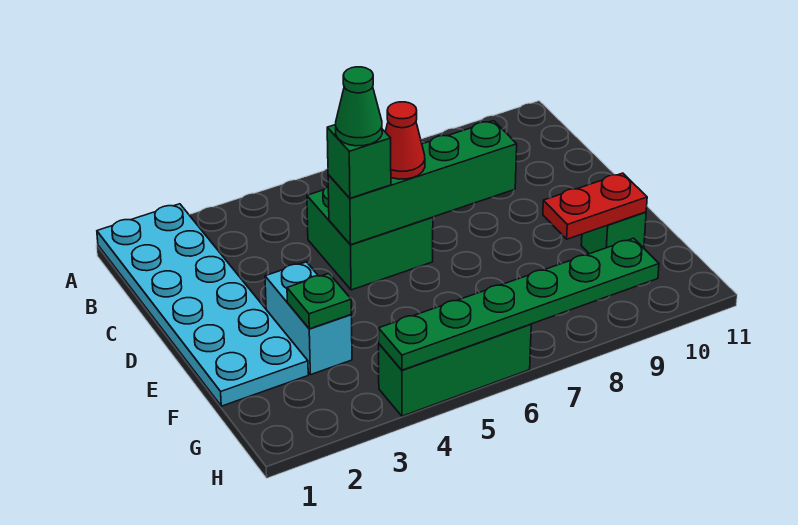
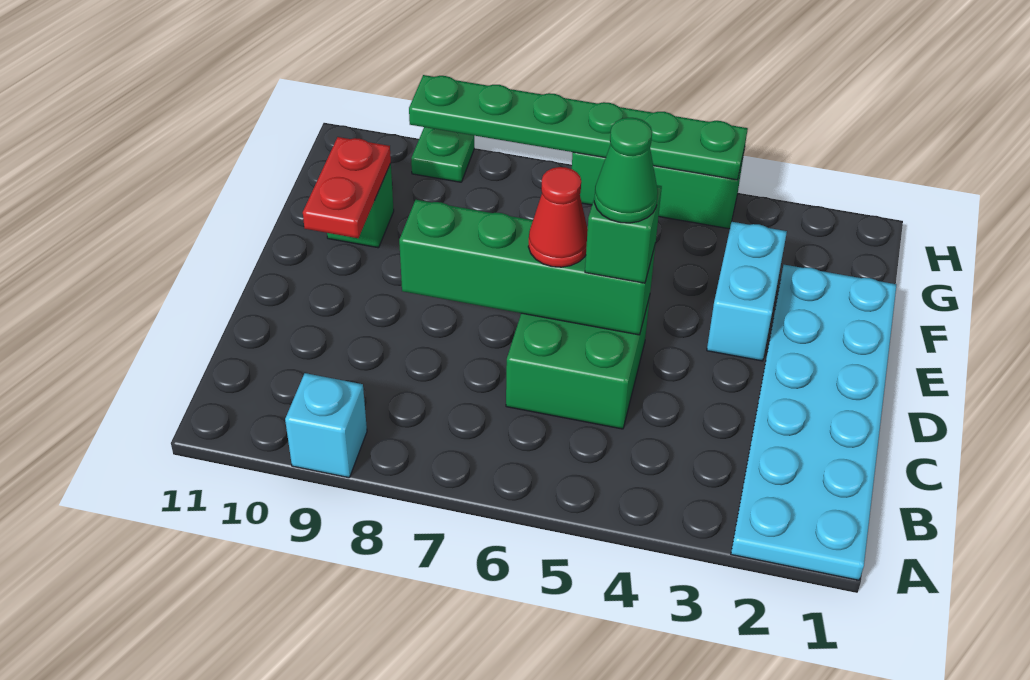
none -> cyan brick A9 level 1
green plate F3 level 2 -> green plate H9 level 1
red plate F9:F10 level 2 -> red plate E10:F10 level 2

